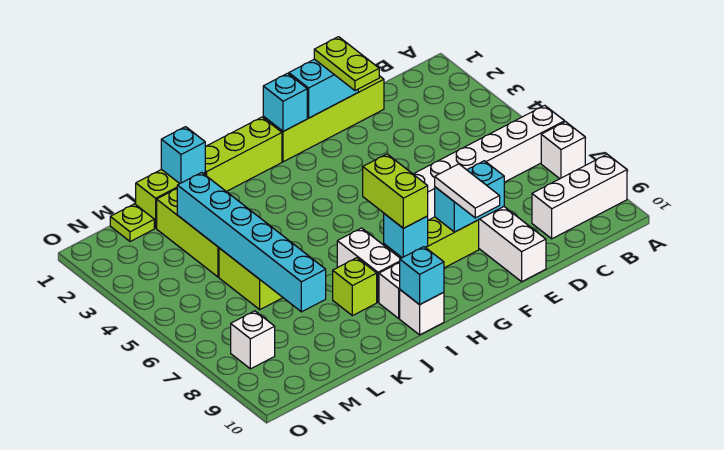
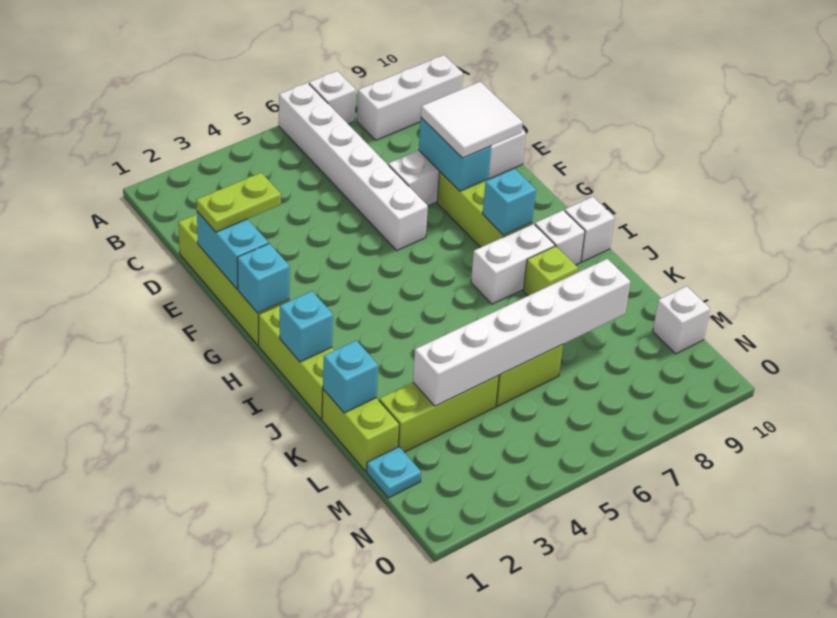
white brick A9:C9 level 1 -> white brick B8:B10 level 1
white tile F8:F9 level 3 -> white tile E8:F9 level 3
lime brick H7:H8 level 3 -> none
cyan brick I10 level 2 -> cyan brick I1 level 2
cyan brick L3:L8 level 2 -> white brick L3:L8 level 2
lime plate M1 level 1 -> cyan plate M1 level 1
white brick N8 level 1 -> white brick M10 level 1

